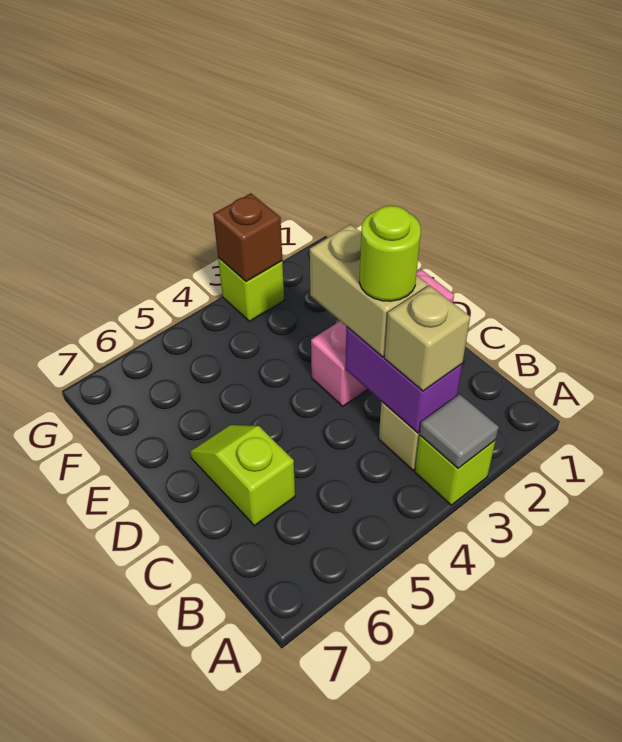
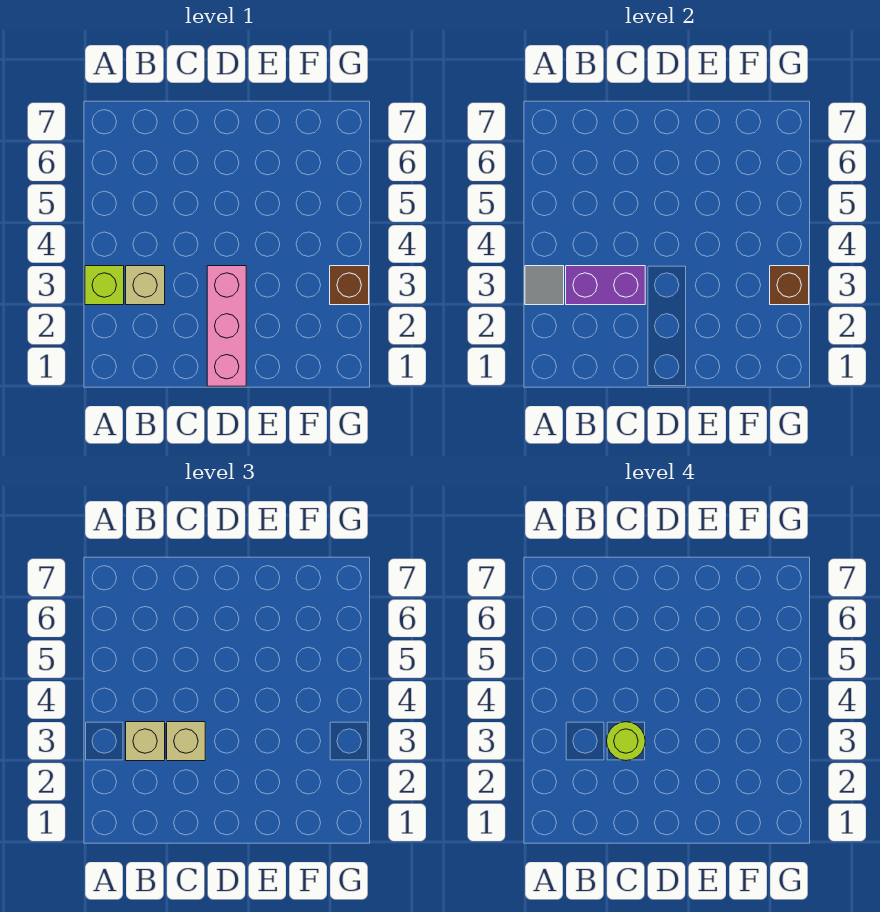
tan brick C3:D3 level 3 -> tan brick C3 level 3
lime slope C6:D6 level 1 top C -> none
lime brick G3 level 1 -> brown brick G3 level 1

